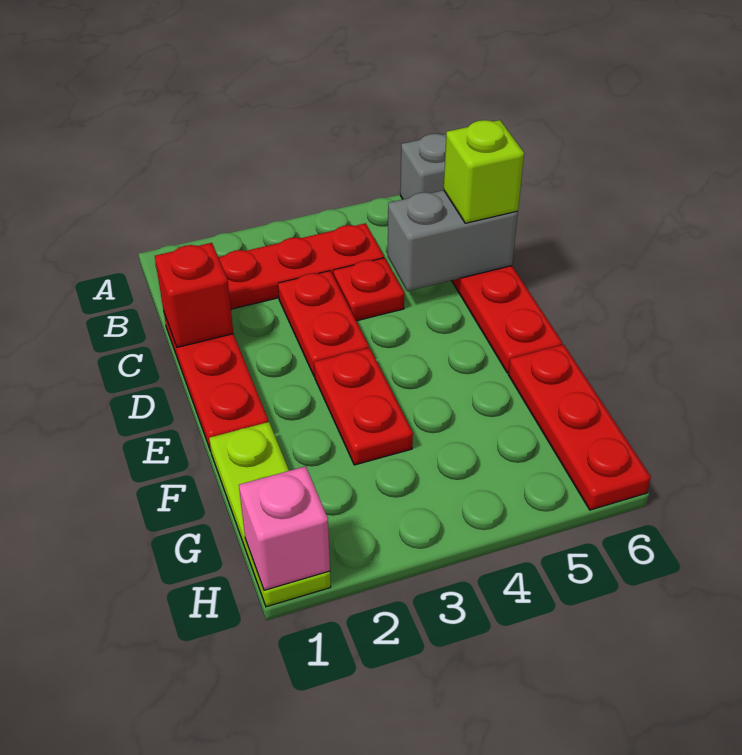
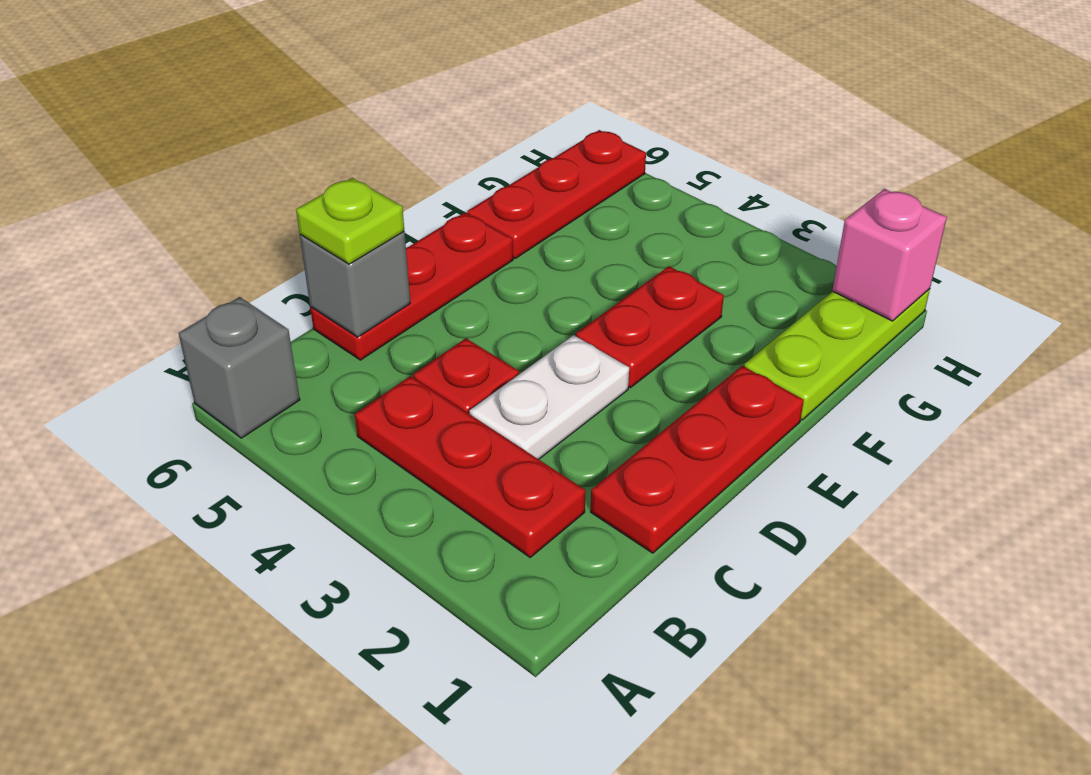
red brick C1 level 2 -> none
red plate C3:D3 level 1 -> white plate C3:D3 level 1
grey brick C5:C6 level 2 -> grey brick C6 level 2
lime brick C6 level 3 -> lime plate C6 level 3

